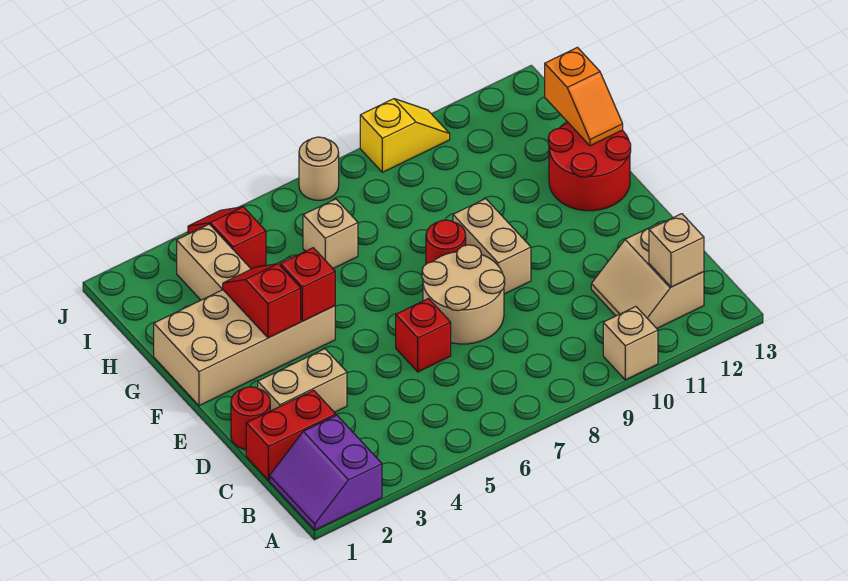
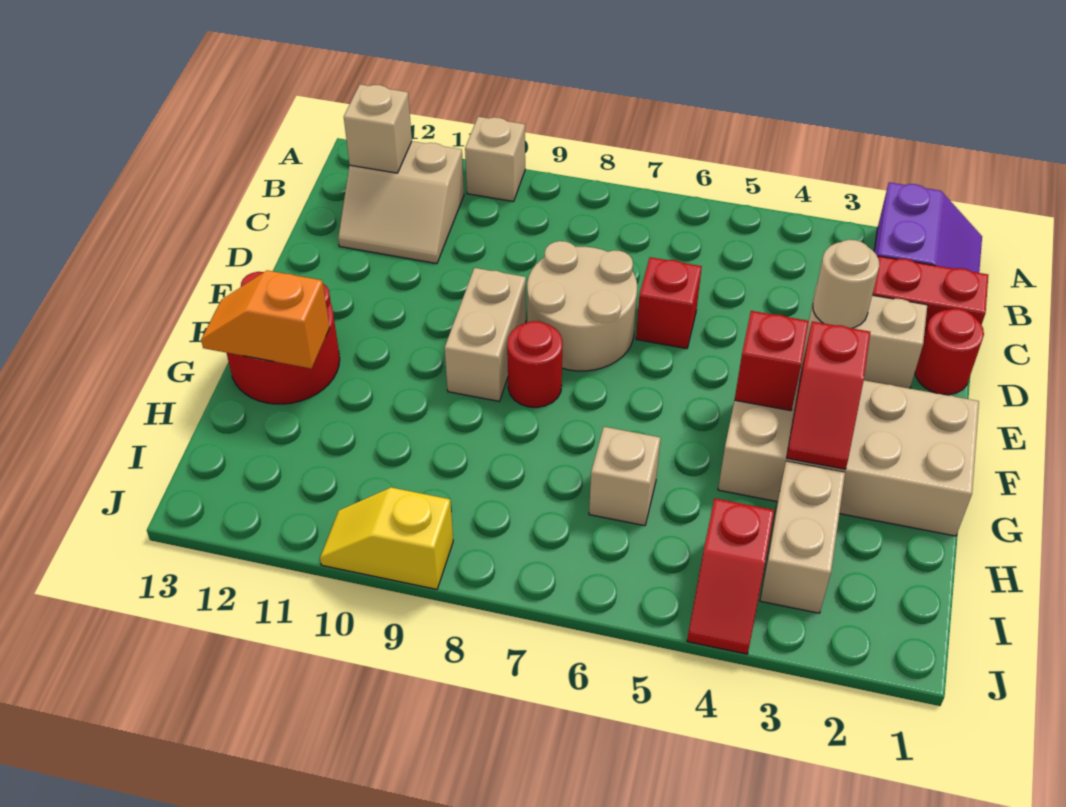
tan slope B11:C12 level 1 top 12 -> tan slope B11:C12 level 1 top B
orange slope G13:H13 level 2 top H -> orange slope G12:G13 level 2 top 12
tan round brick J7 level 1 -> tan round brick D3 level 2

